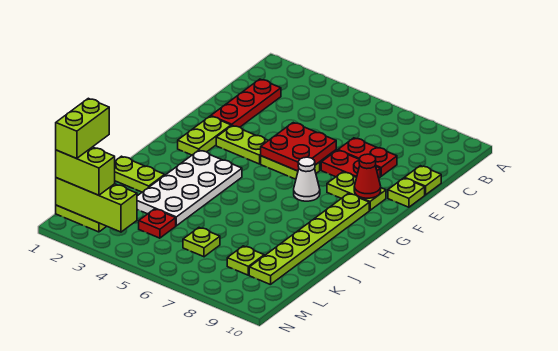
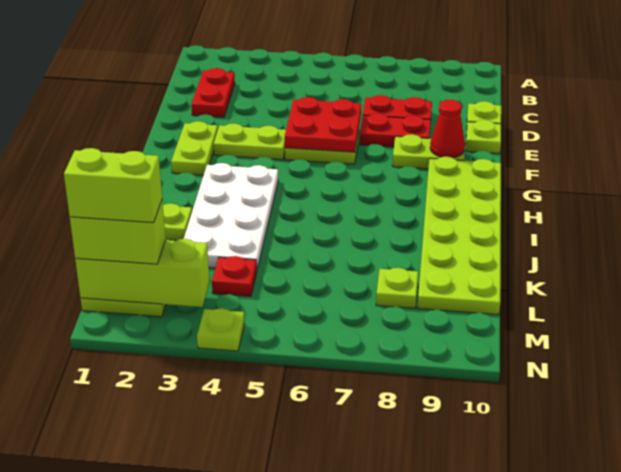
red plate C2:E2 level 1 -> red plate C2:D2 level 1
white cone G7 level 1 -> none
lime plate G9:L9 level 1 -> lime plate G9:L10 level 1
lime brick L1:M1 level 4 -> lime brick M1:M2 level 4
lime plate L6 level 1 -> lime plate N4 level 1

